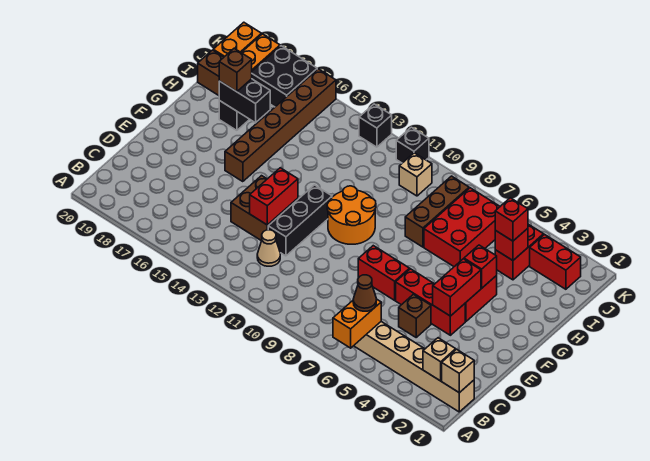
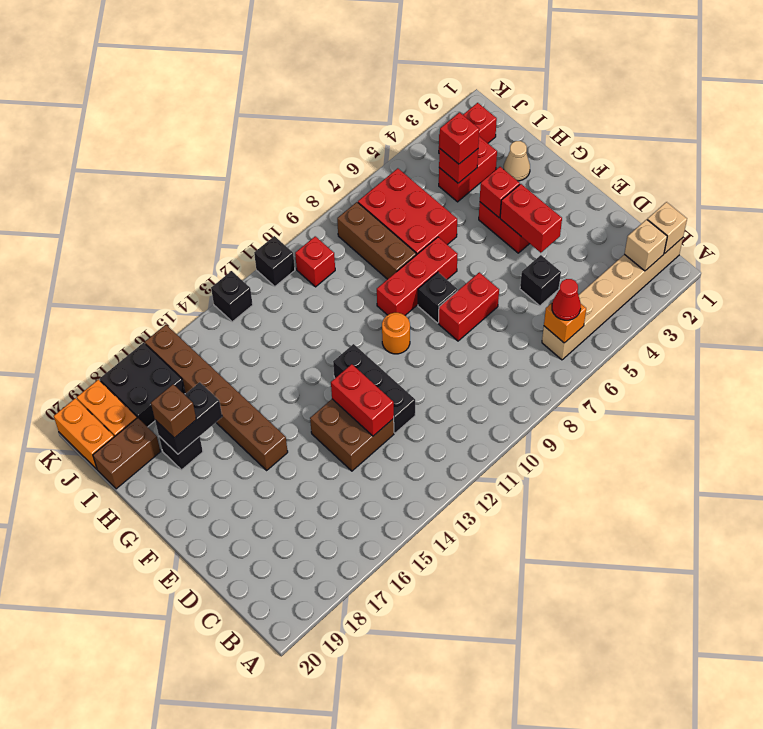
orange brick A6:B6 level 2 -> orange brick B6 level 2
brown cone B6 level 3 -> red cone B6 level 3
tan cone C12 level 1 -> tan cone H2 level 1
brown brick D5 level 1 -> black brick D5 level 1
red brick E4:E6 level 1 -> red brick G7:G9 level 1
none -> black brick F8 level 1
orange round brick F10:G11 level 1 -> orange round brick F10 level 1
red brick I4:J4 level 1 -> red brick I3:I4 level 1
tan brick J10 level 1 -> red brick J10 level 1

